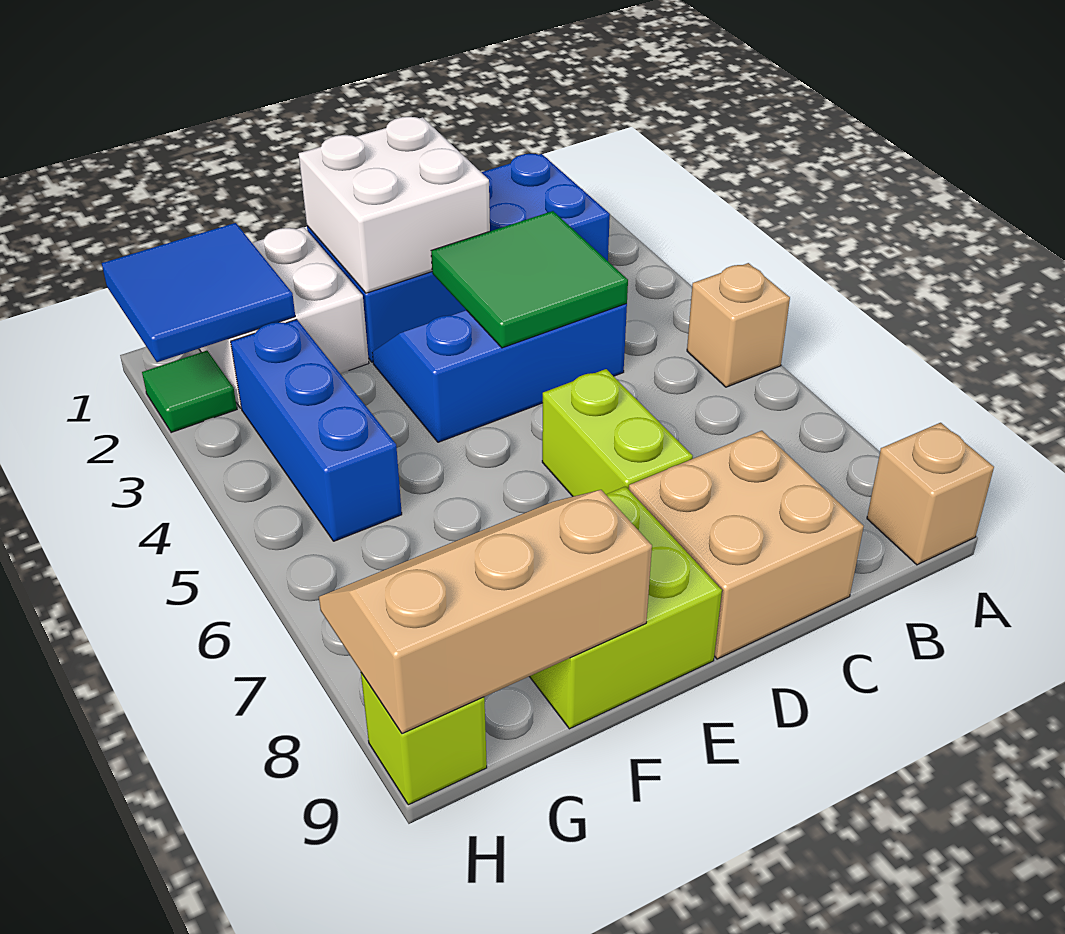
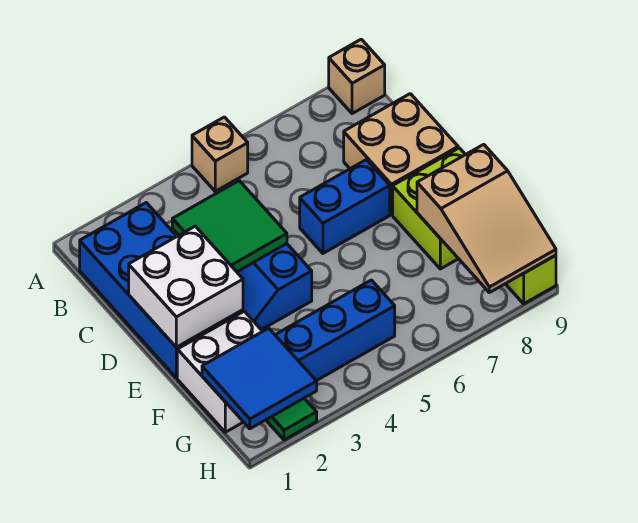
lime brick D6:D7 level 1 -> blue brick D6:D7 level 1
tan slope F8:H9 level 2 top 9 -> tan slope F8:H9 level 2 top F

